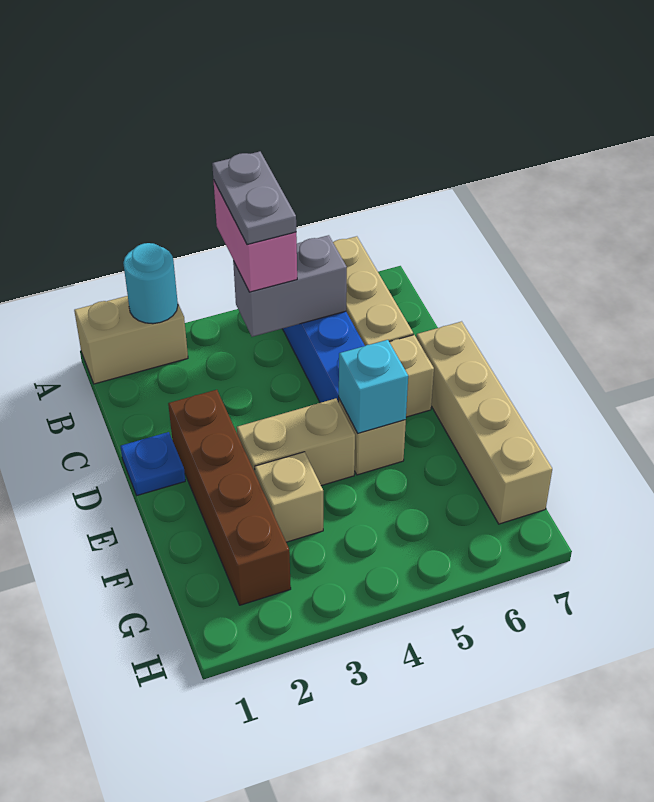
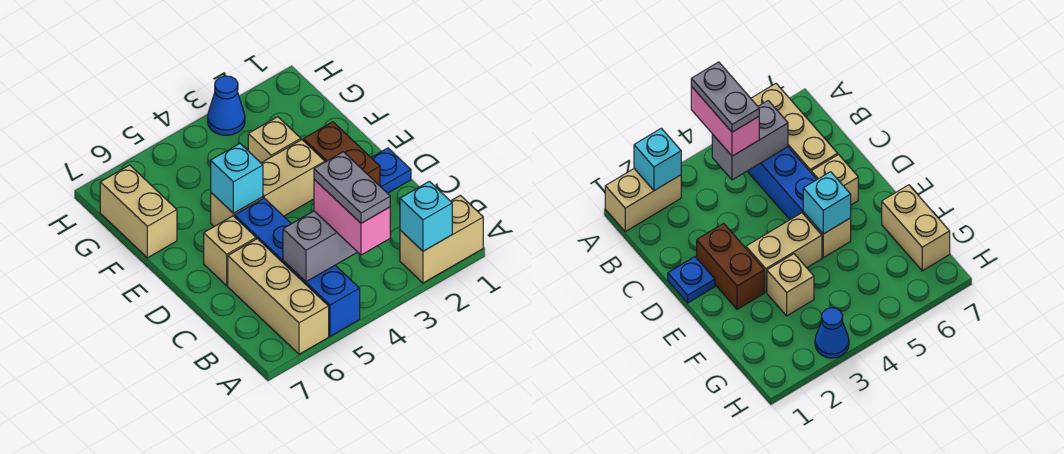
cyan round brick A2 level 2 -> cyan brick A2 level 2
brown brick D2:G2 level 1 -> brown brick D2:E2 level 1
tan brick D7:G7 level 1 -> tan brick F7:G7 level 1
none -> blue cone H3 level 1

